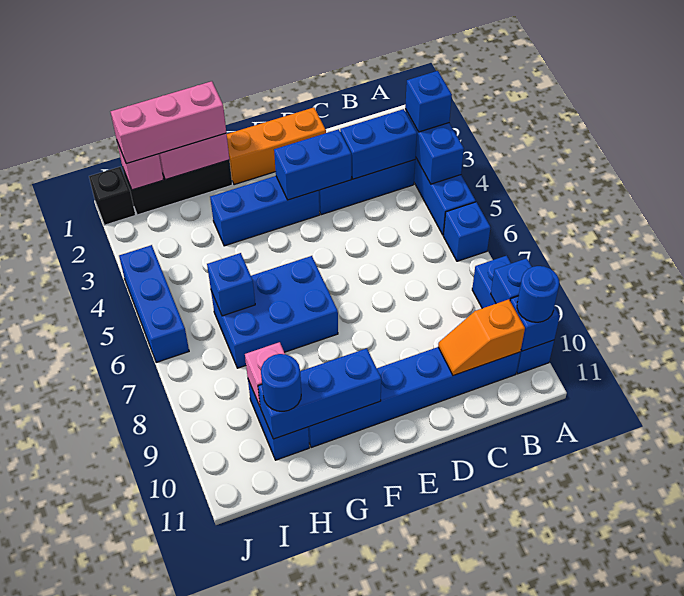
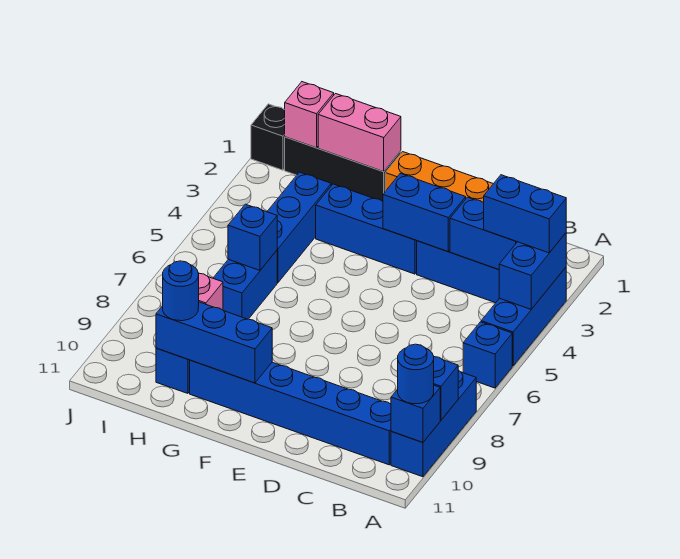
blue brick A3 level 3 -> blue brick A3:B3 level 3
orange slope B10:C10 level 2 top B -> none
blue brick F6:H7 level 1 -> blue brick H6:H7 level 1
pink brick G1:I1 level 3 -> none
blue brick J4:J6 level 1 -> blue brick H3:H5 level 1

